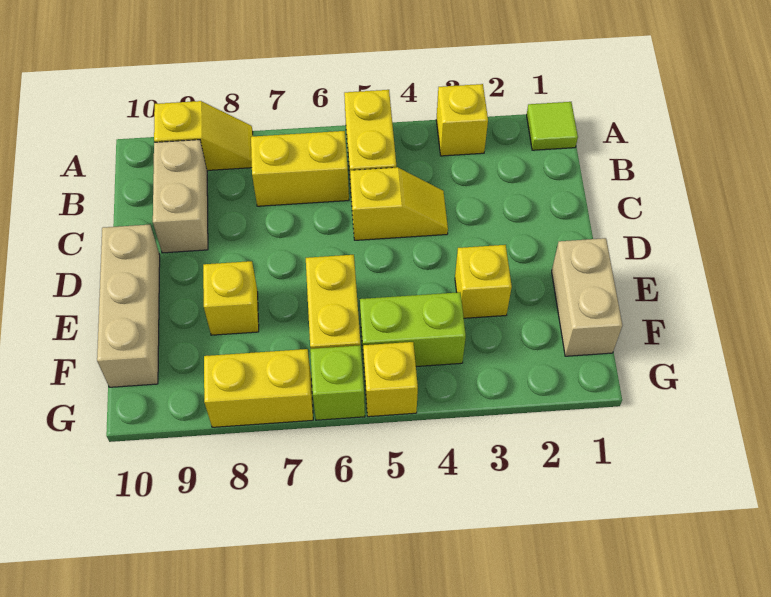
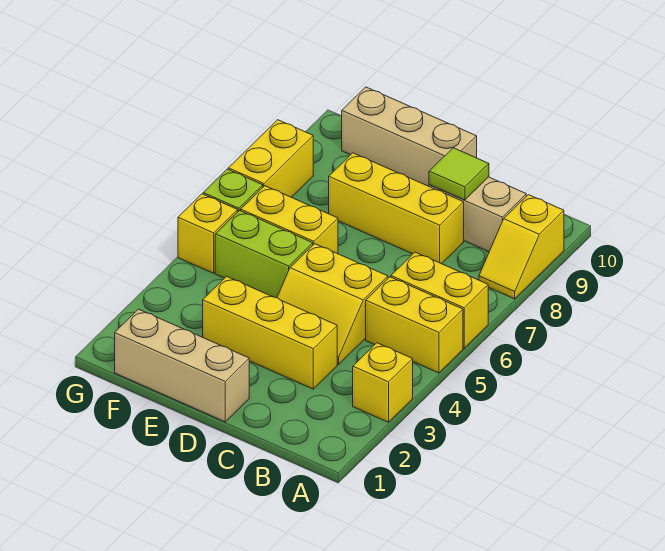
lime tile A1 level 1 -> lime tile C9 level 2
yellow brick B6:B7 level 1 -> yellow brick A6:B6 level 1
yellow slope C4:C5 level 1 top 5 -> yellow slope C4:D5 level 1 top 5
tan brick E1:F1 level 1 -> tan brick D1:F1 level 1
yellow brick E3 level 1 -> yellow brick C3:E3 level 1
yellow brick E8 level 1 -> yellow brick C8:E8 level 1
lime brick F4:F5 level 1 -> lime brick E5:F5 level 1

